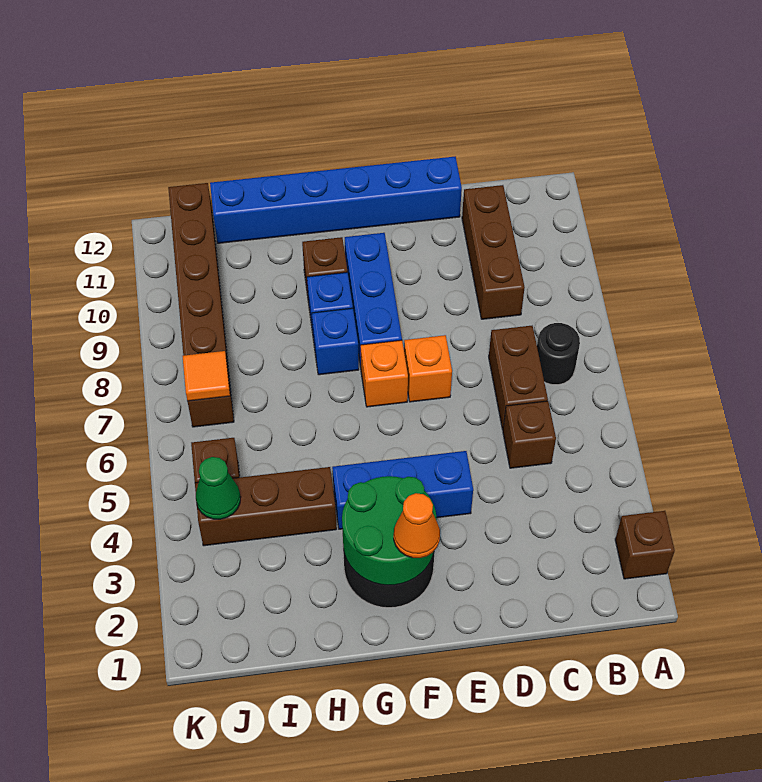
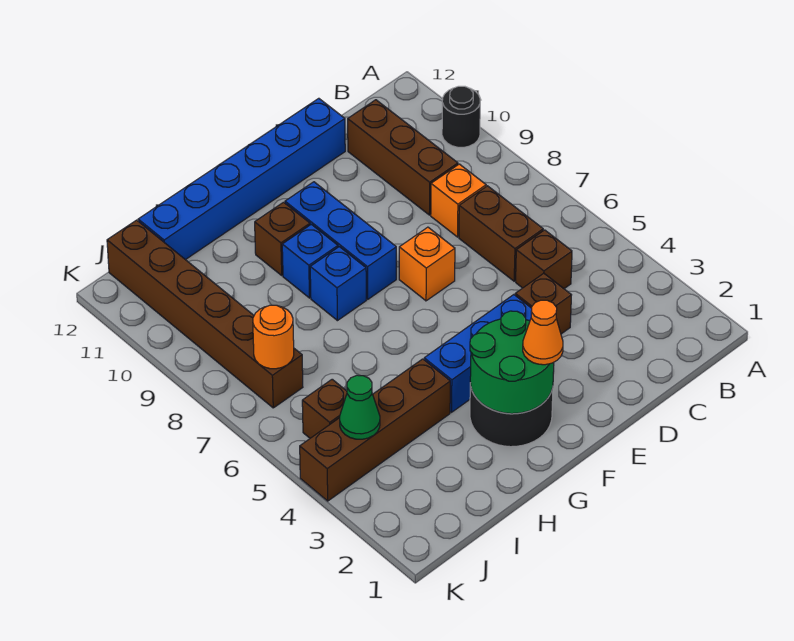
brown brick A2 level 1 -> brown brick D4 level 1
black round brick B7 level 1 -> black round brick A10 level 1
orange brick F7 level 1 -> orange brick C8 level 1
brown brick H4:J4 level 1 -> brown brick H4:K4 level 1
orange tile J7 level 2 -> orange round brick J7 level 2

